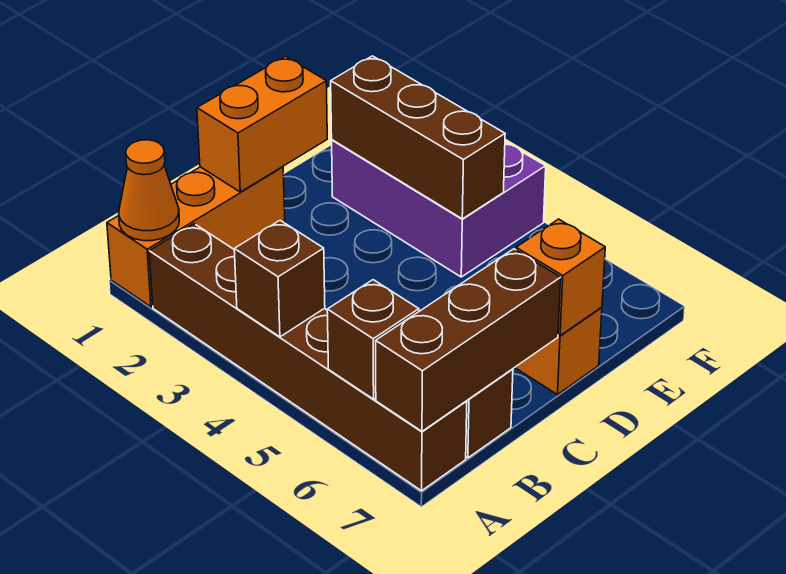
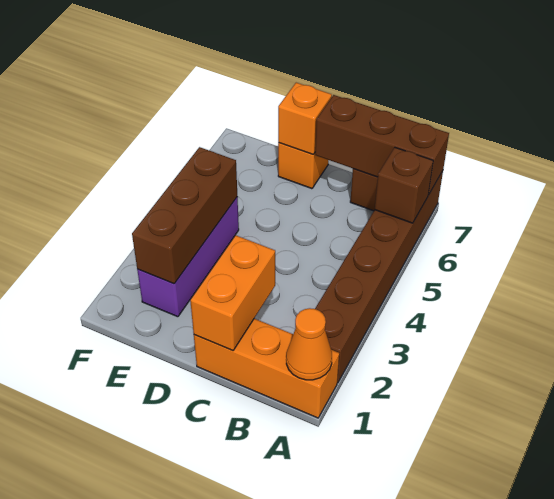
brown brick A4 level 2 -> none
orange brick C1:D1 level 2 -> orange brick C1:C2 level 2
purple brick E2:F4 level 1 -> purple brick E2:E4 level 1

